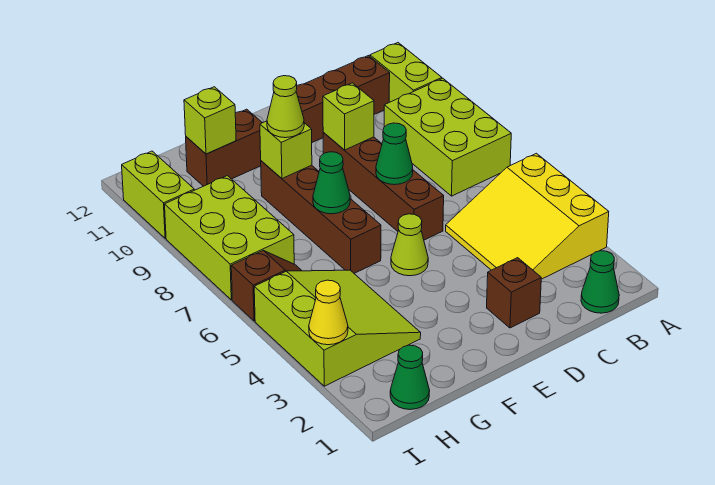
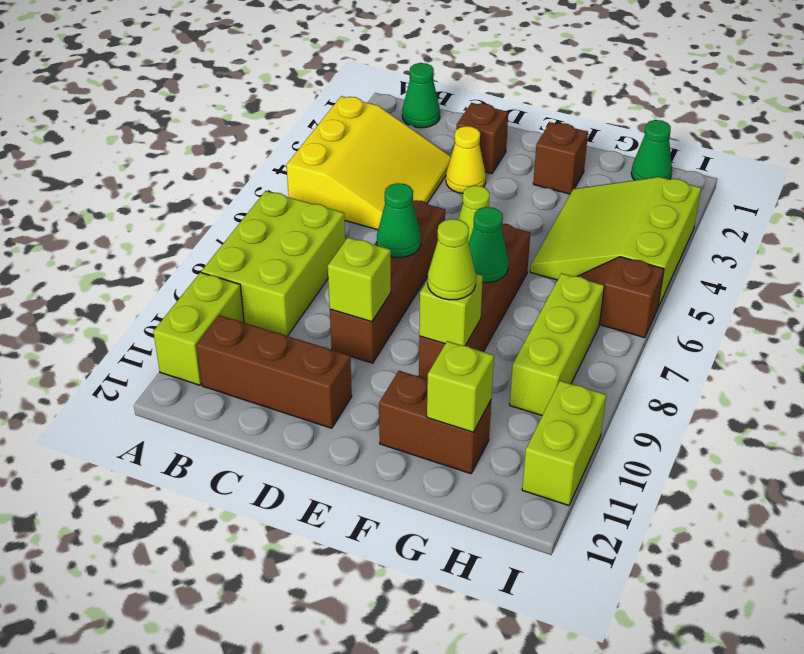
none -> brown brick F2 level 1
lime brick H7:I9 level 1 -> lime brick H7:H9 level 1
yellow cone I3 level 2 -> yellow cone D3 level 1

